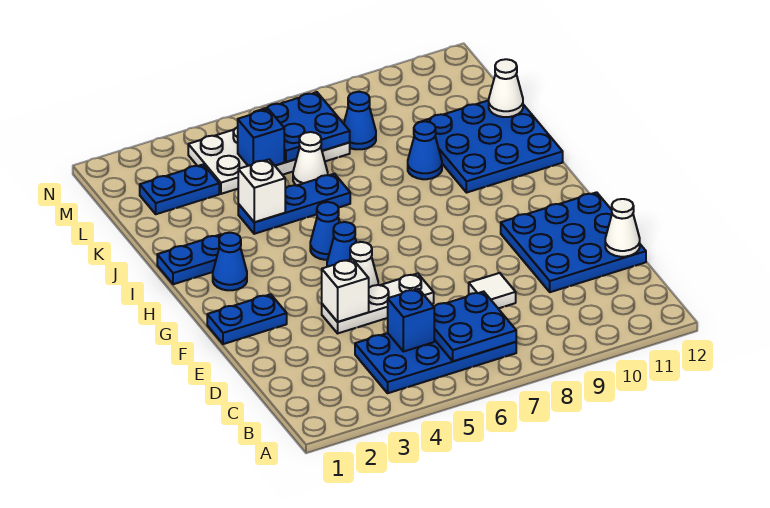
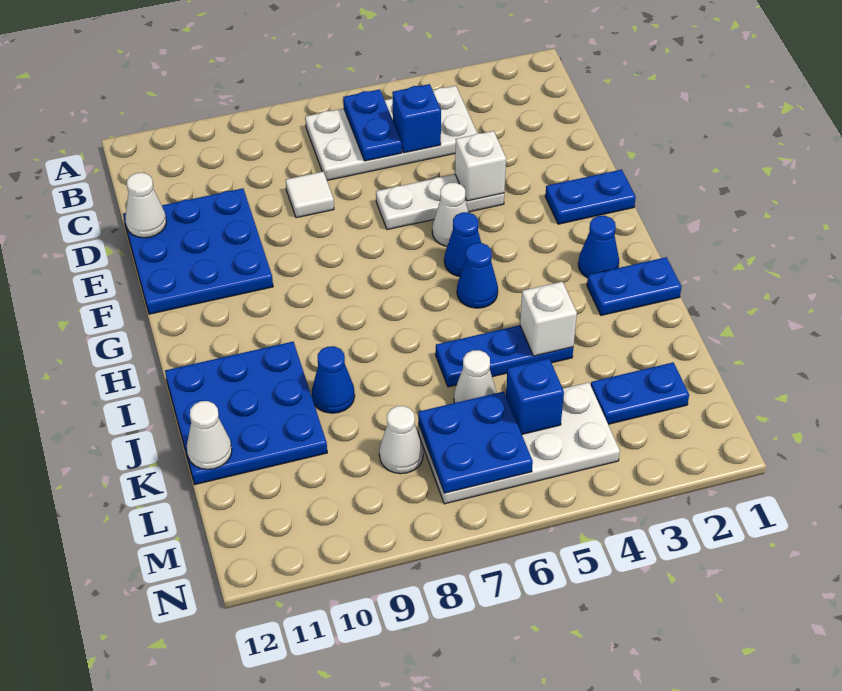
blue plate B4:C7 level 1 -> white plate B4:C7 level 1
blue plate B6:C7 level 2 -> blue plate B6:C6 level 2
blue cone L8 level 1 -> white cone L8 level 1

